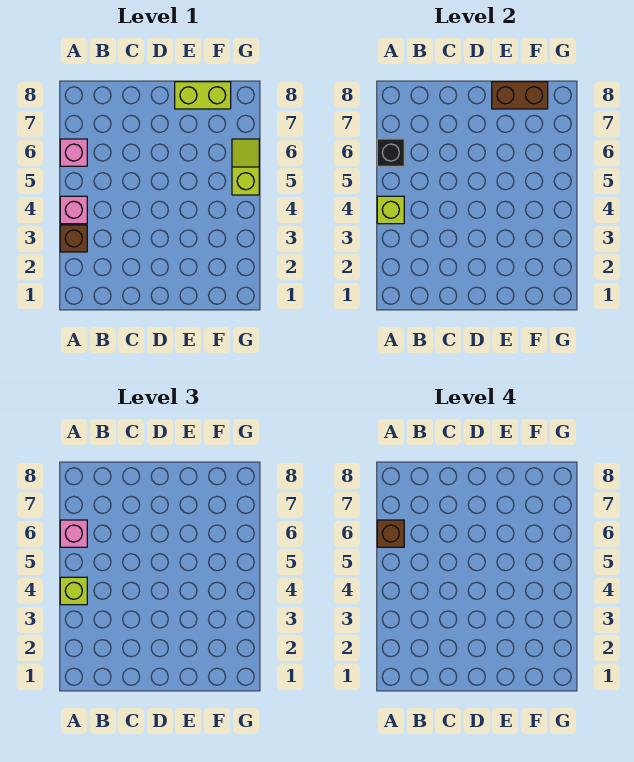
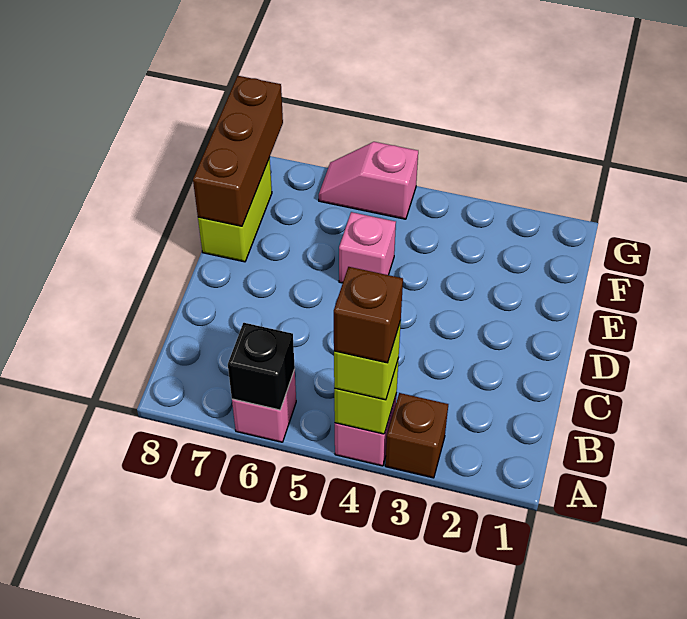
pink brick A6 level 3 -> pink brick E5 level 1
brown brick A6 level 4 -> brown brick A4 level 4
brown brick E8:F8 level 2 -> brown brick E8:G8 level 2
lime slope G5:G6 level 1 top 5 -> pink slope G5:G6 level 1 top 5

